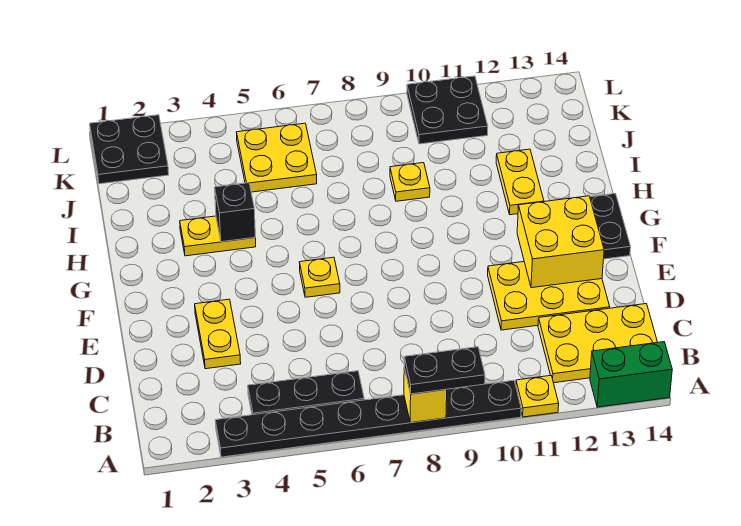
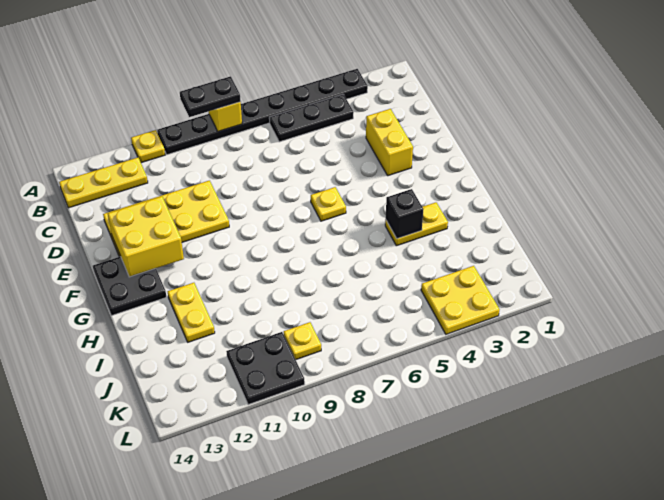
green brick A13:A14 level 1 -> none
yellow plate B12:C14 level 1 -> yellow plate B12:B14 level 1
yellow plate D3:E3 level 1 -> yellow brick D3:E3 level 1
yellow plate D11:E13 level 1 -> yellow plate D10:E13 level 1
yellow plate I9 level 1 -> yellow plate K9 level 1
yellow plate J5:K6 level 1 -> yellow plate K3:L4 level 1
black plate K1:L2 level 1 -> none

